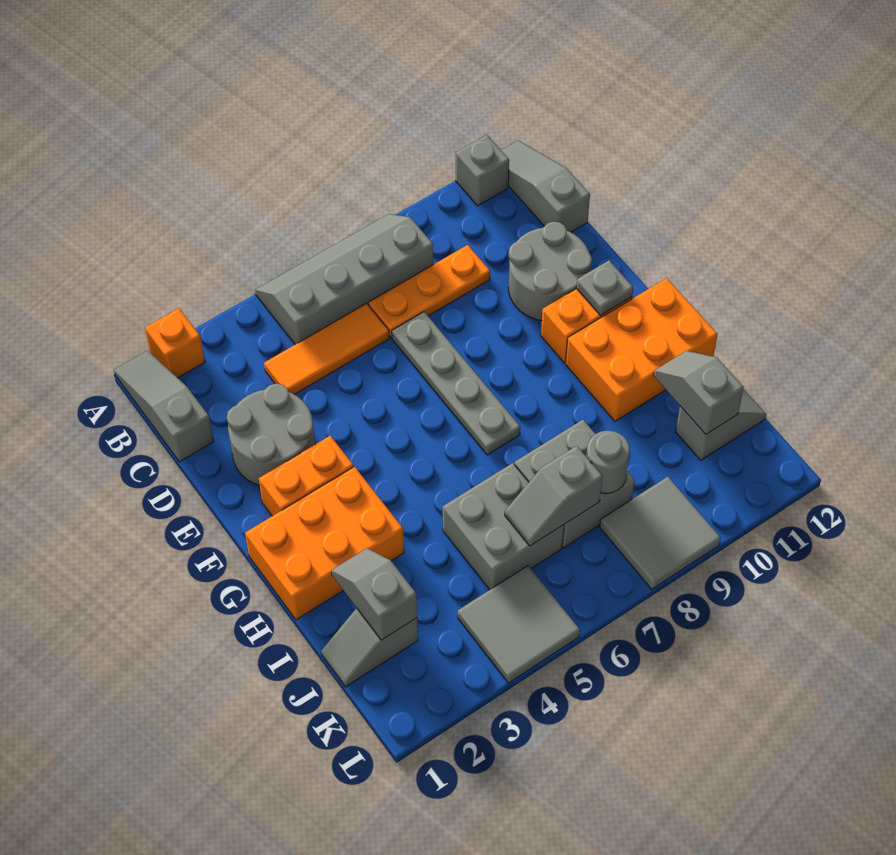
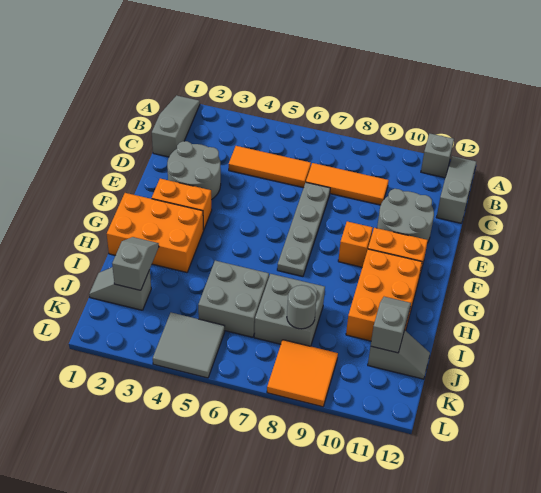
orange brick A2 level 1 -> orange brick F9 level 1
grey slope A5:B8 level 1 top B -> none
orange plate C7:C9 level 1 -> orange tile C7:C9 level 1
grey plate F11 level 2 -> none
orange brick G10:H12 level 1 -> orange brick G10:I11 level 1
grey slope J6:J7 level 2 top 7 -> none
grey tile K8:L9 level 1 -> orange tile K8:L9 level 1

